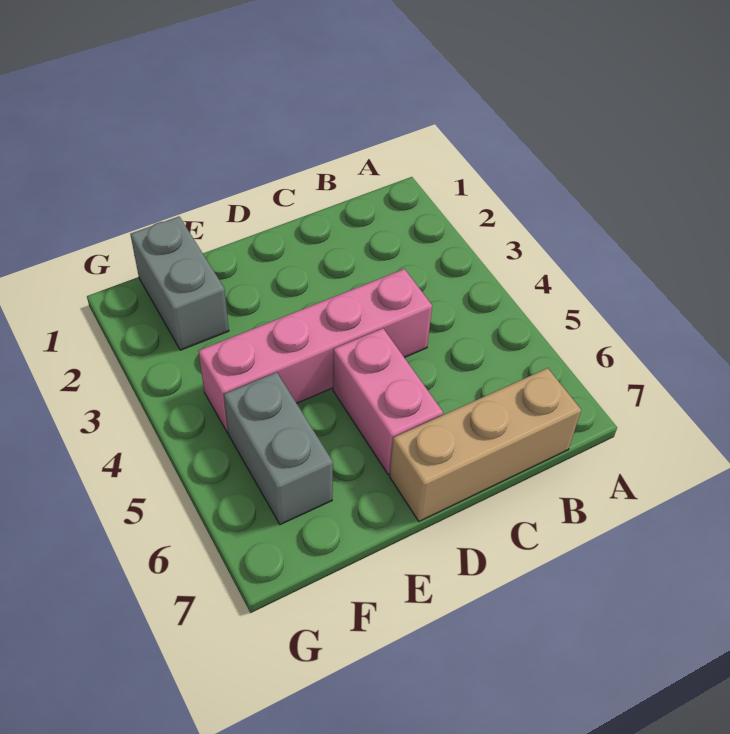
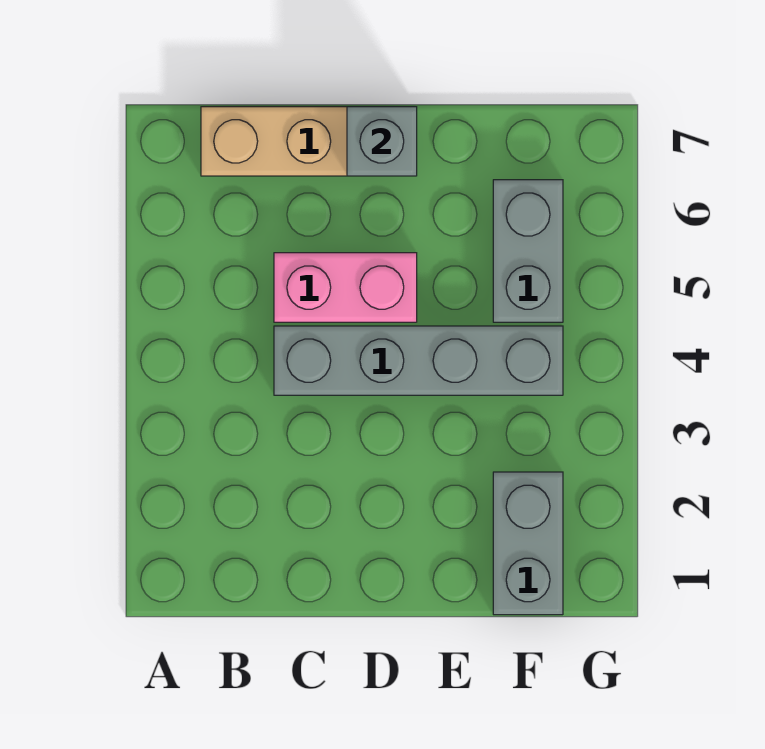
pink brick C4:F4 level 1 -> grey brick C4:F4 level 1
pink brick D5:D6 level 1 -> pink brick C5:D5 level 1
none -> grey brick D7 level 2

